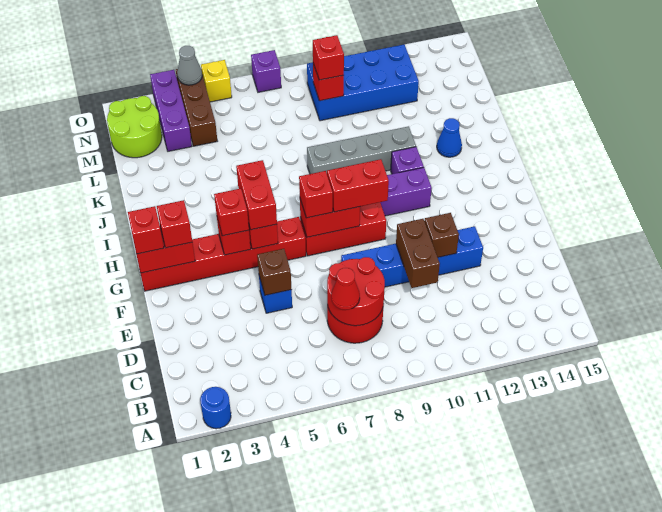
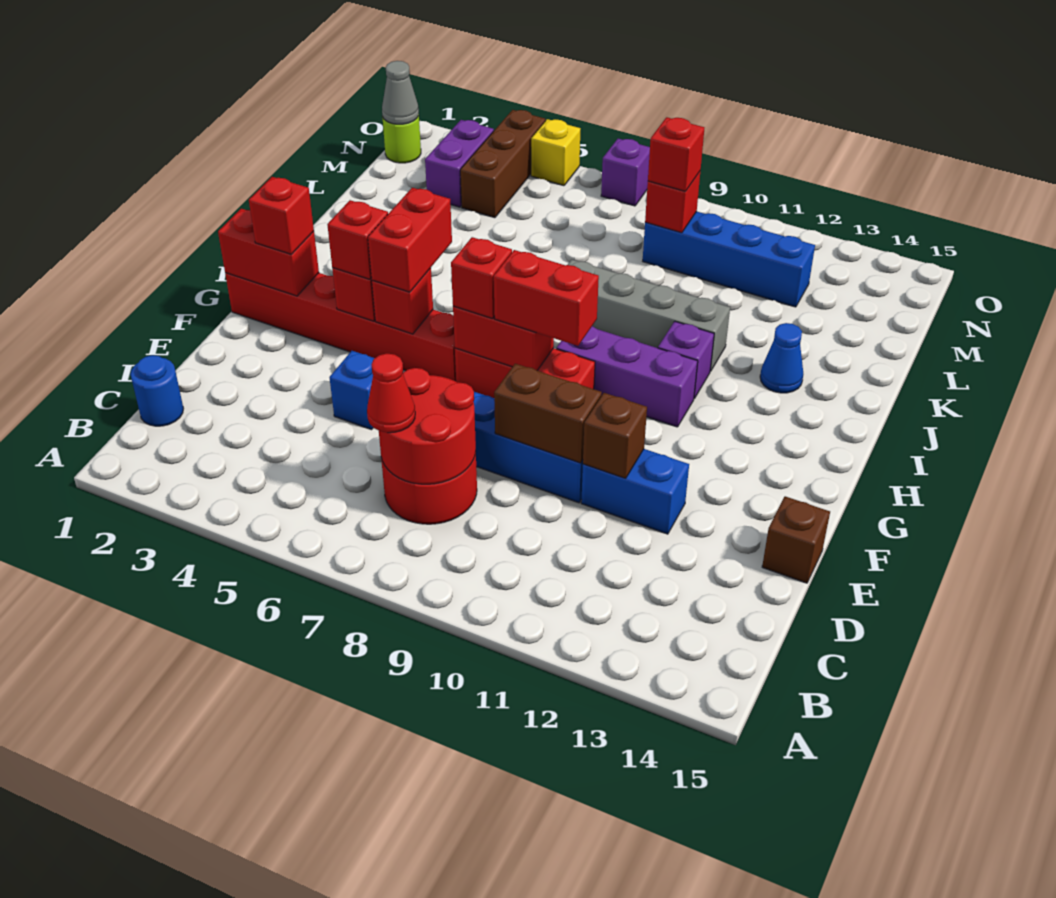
blue round brick A2 level 1 -> blue round brick C1 level 1
brown brick D10:E10 level 2 -> brown brick E9:E10 level 2
brown brick E5 level 2 -> brown brick E15 level 1
red brick G1 level 3 -> none
lime round brick M1:N2 level 1 -> lime round brick N1 level 1
purple brick M3:O3 level 1 -> purple brick M3:N3 level 1
blue brick M9:N12 level 1 -> blue brick M9:M12 level 1
grey cone O4 level 2 -> grey cone N1 level 2

